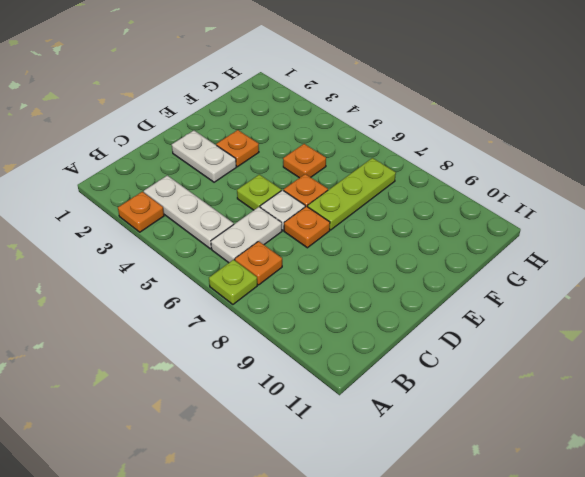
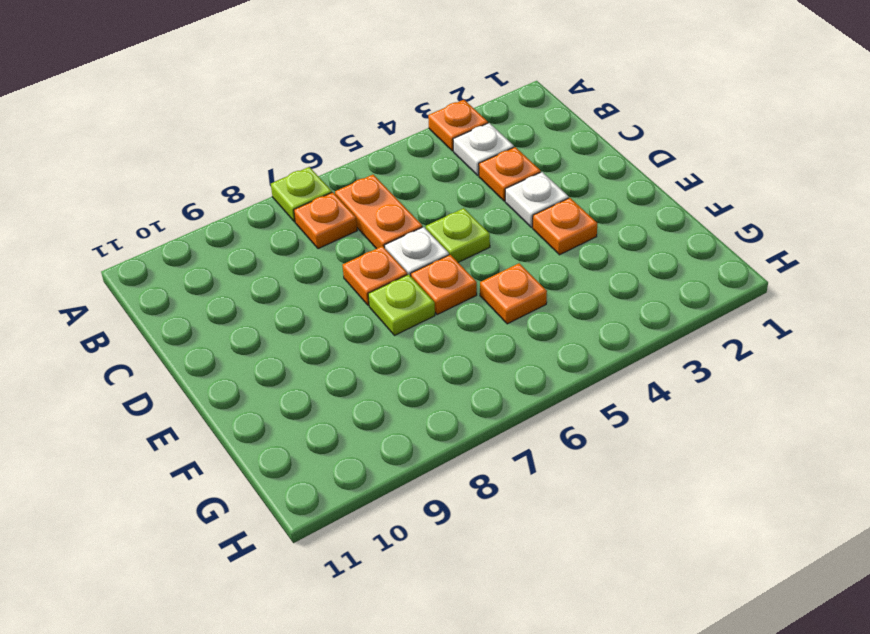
white plate B3:B5 level 1 -> white plate B3 level 1
white plate B6:C6 level 1 -> orange plate B6:C6 level 1
none -> orange plate C3 level 1
white plate D2:D3 level 1 -> white plate D3 level 1
lime plate E7:G7 level 1 -> lime plate E7 level 1

